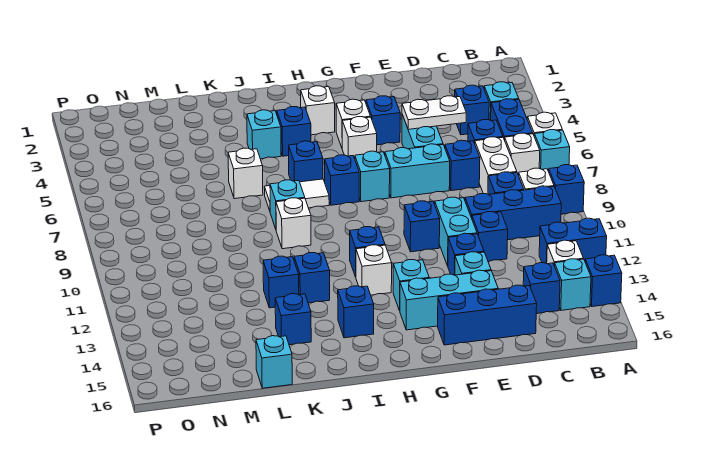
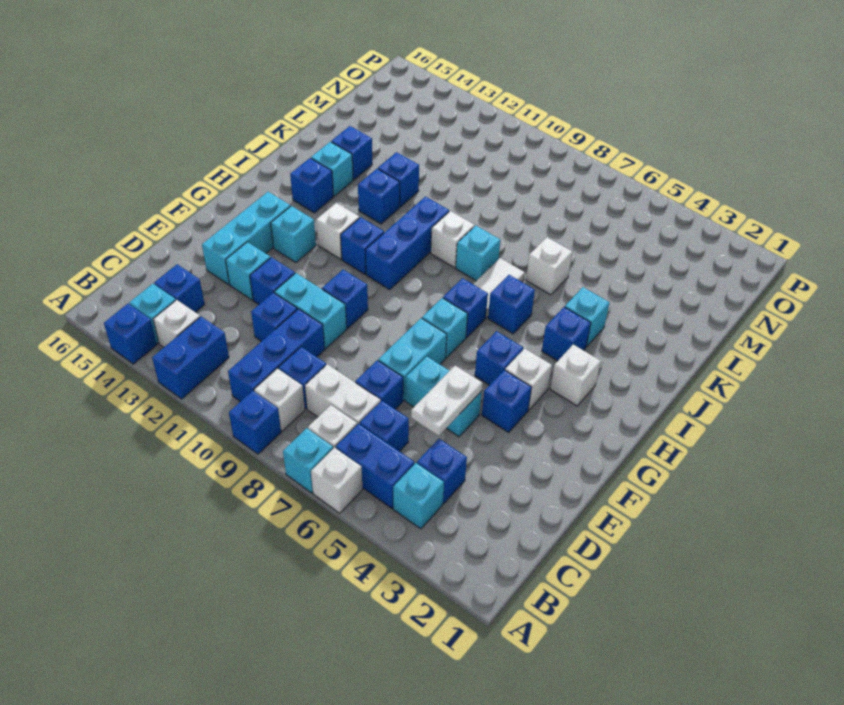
blue brick D15:F15 level 1 -> blue brick H10:J10 level 1
white brick G5 level 1 -> blue brick G5 level 1
cyan brick L16 level 1 -> cyan brick J14 level 1

